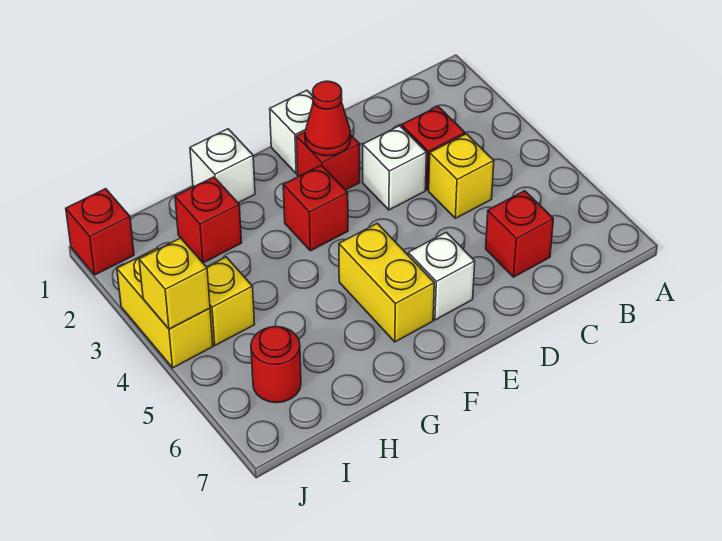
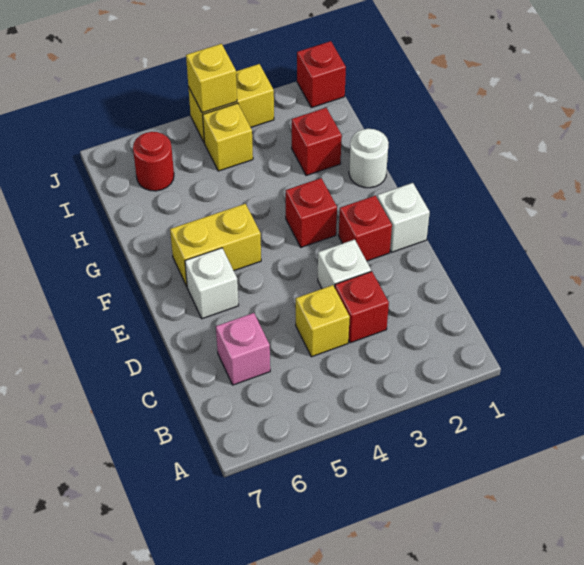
red brick C6 level 1 -> pink brick C6 level 1
red cone E2 level 2 -> none
white brick G1 level 1 -> white round brick G1 level 1

